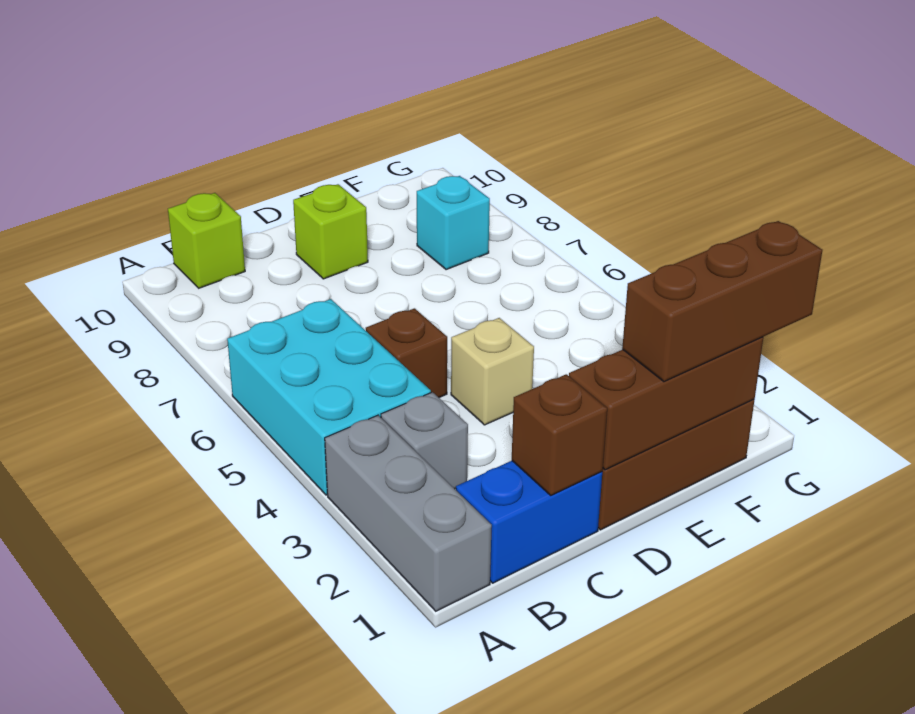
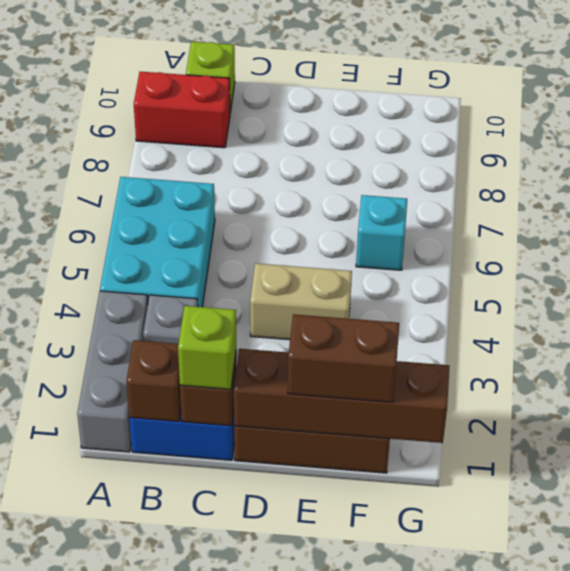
none -> red brick A9:B9 level 1
brown brick C5 level 1 -> brown brick B1 level 2
brown brick D1:F1 level 2 -> brown brick D1:G1 level 2
tan brick D4 level 1 -> tan brick D4:E4 level 1
lime brick D9 level 1 -> lime brick C1 level 3
brown brick E1:G1 level 3 -> brown brick E1:F1 level 3
cyan brick F8 level 1 -> cyan brick F6 level 1

